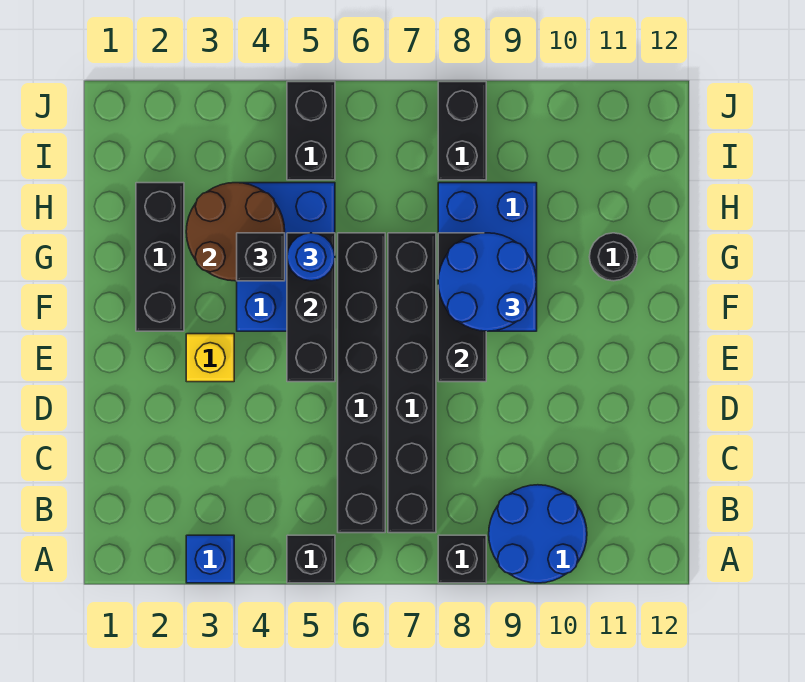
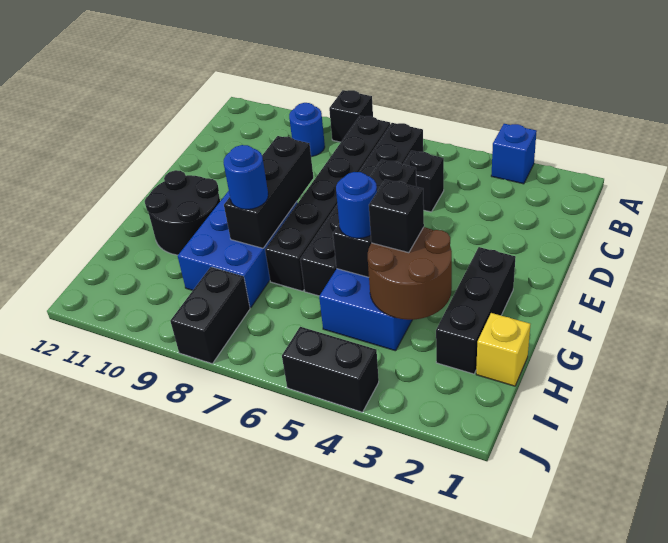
black brick A5 level 1 -> black brick C5 level 1
blue round brick A9:B10 level 1 -> blue round brick B9 level 1
yellow brick E3 level 1 -> yellow brick H1 level 1
blue round brick F8:G9 level 3 -> blue round brick G8 level 3
black round brick G11 level 1 -> black round brick F10:G11 level 1
black brick I5:J5 level 1 -> black brick J4:J5 level 1

